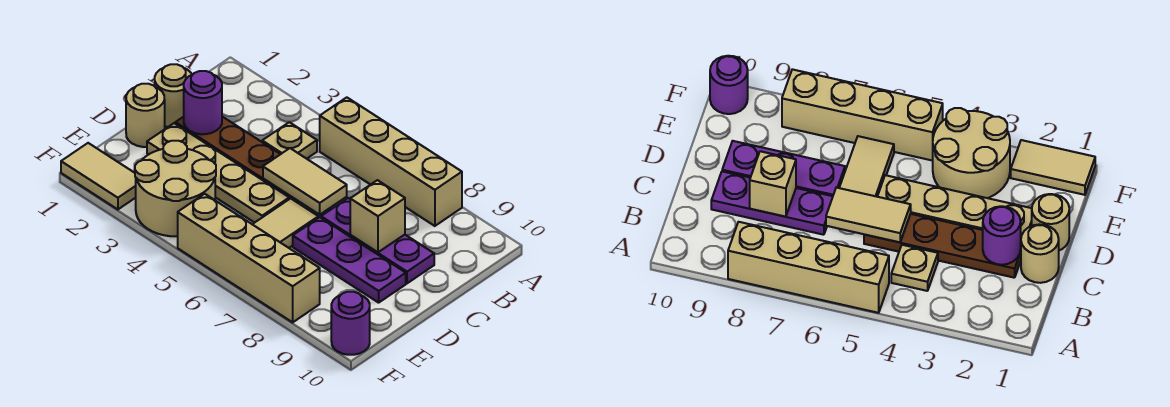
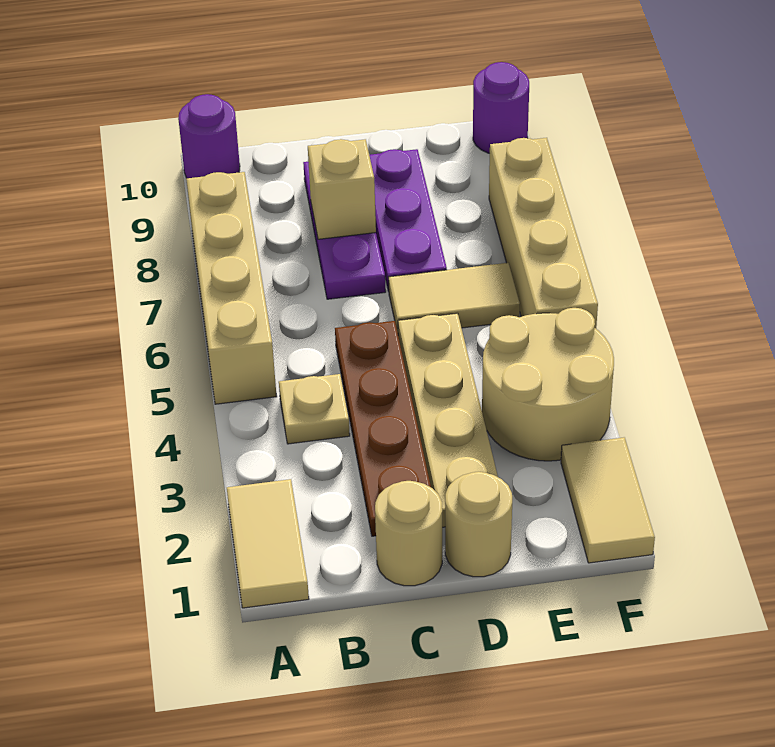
purple round brick C2 level 2 -> purple round brick A10 level 1
tan tile C5:C6 level 2 -> tan tile A1:A2 level 1

